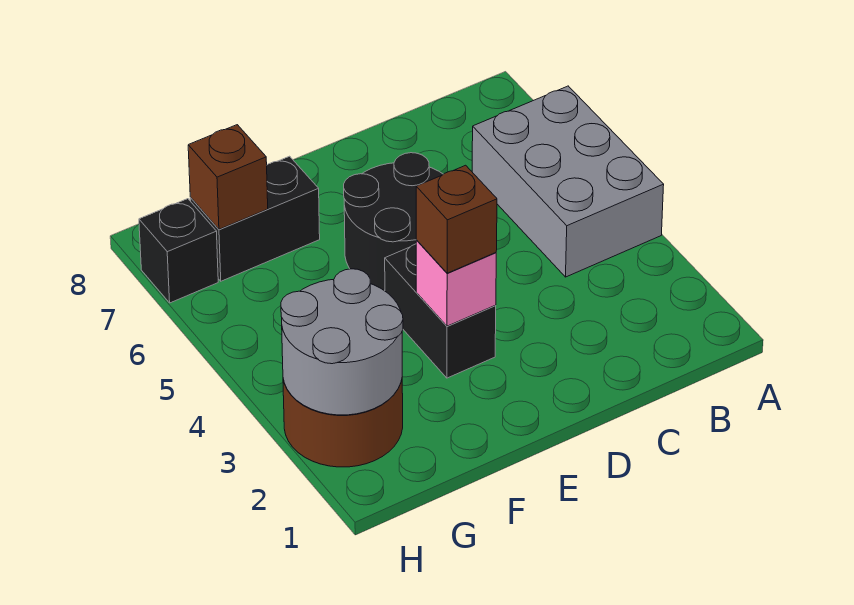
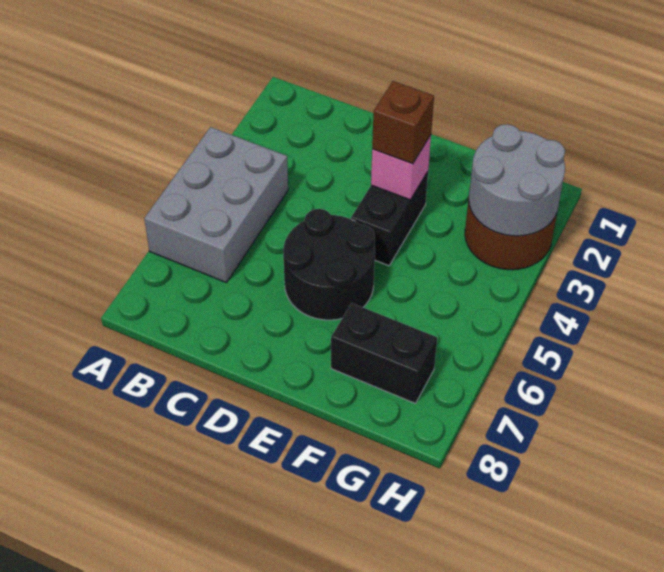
brown brick G7 level 2 -> none
black brick H7 level 1 -> none

